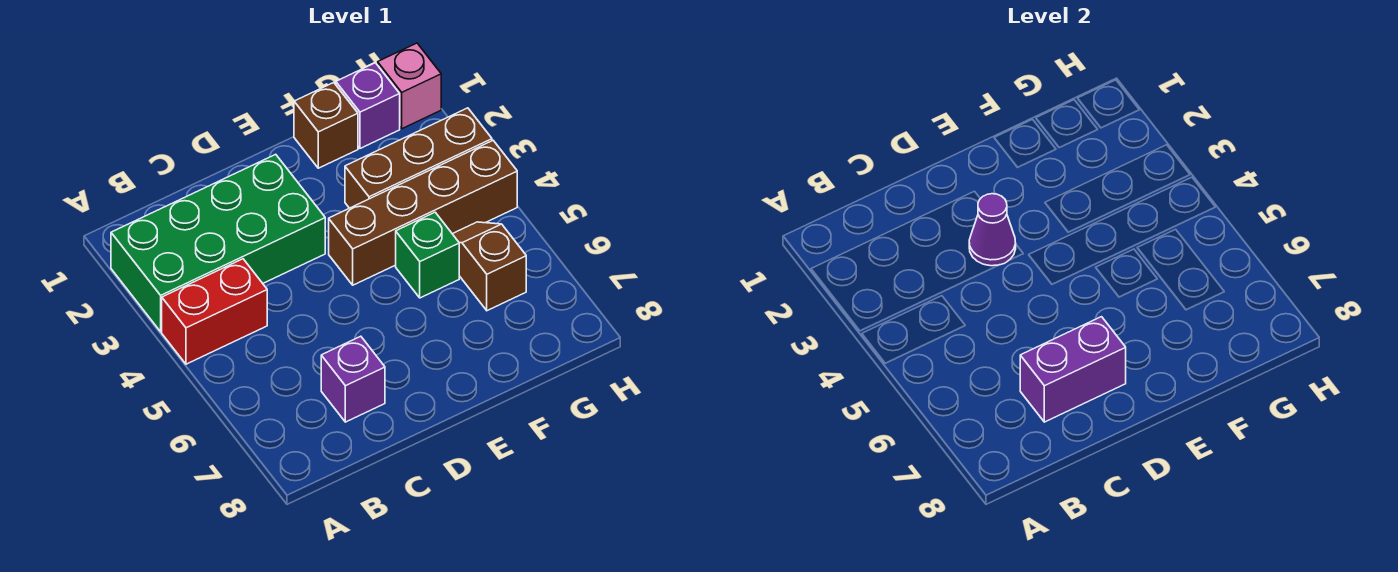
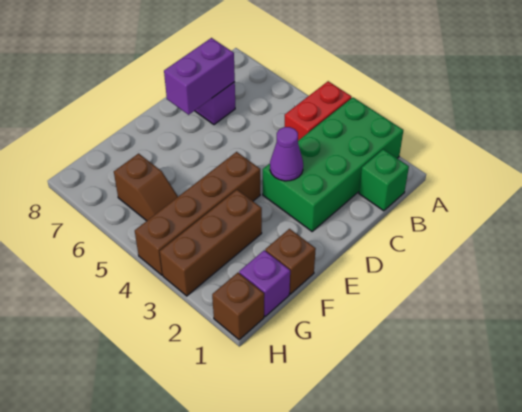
green brick F5 level 1 -> green brick B1 level 1
pink brick H1 level 1 -> brown brick H1 level 1

